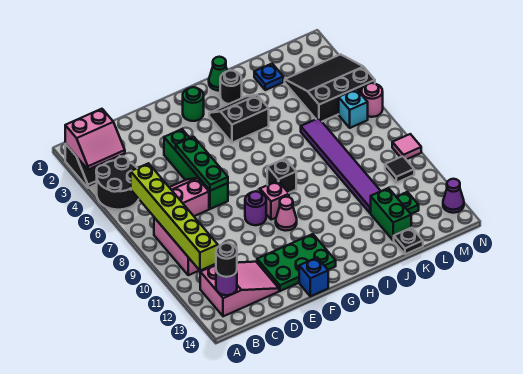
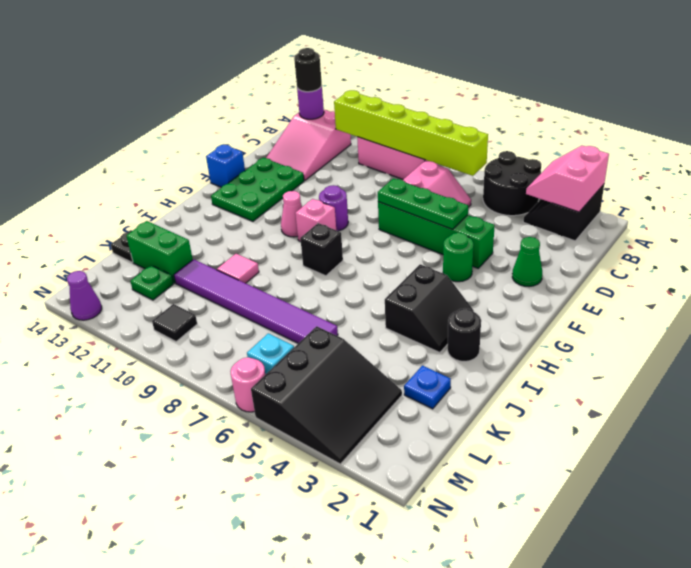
green round brick G2 level 1 -> green round brick F4 level 1
green cone I1 level 1 -> green cone E2 level 1
pink tile N9 level 1 -> pink tile J10 level 1

